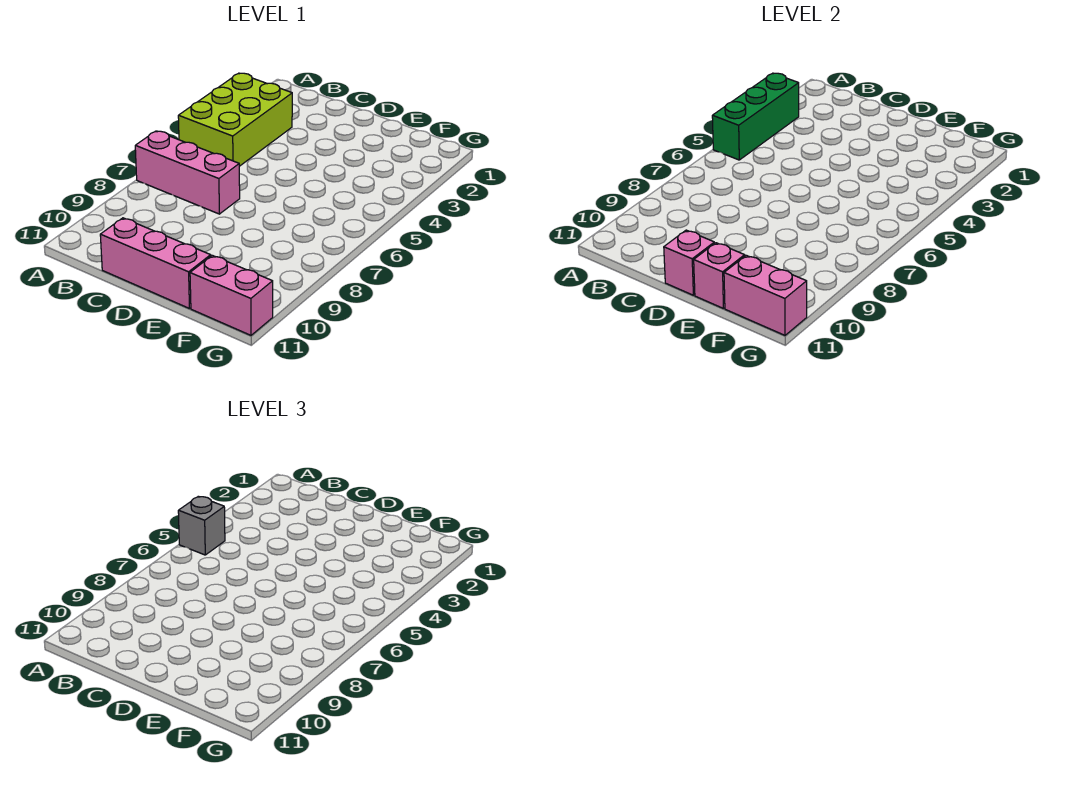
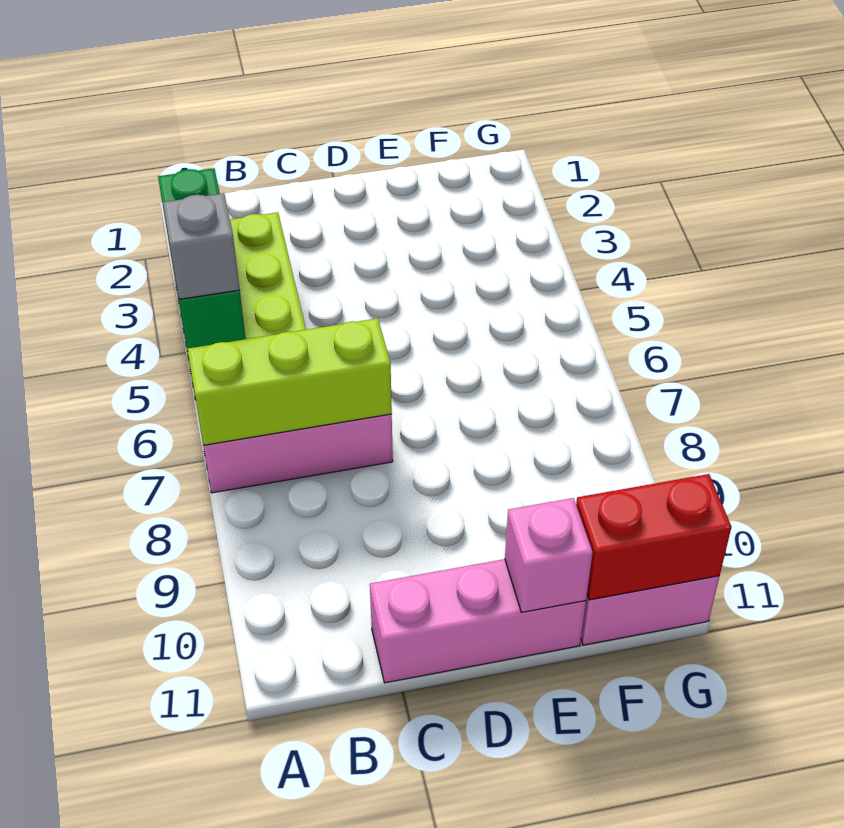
none -> lime brick A7:C7 level 2
pink brick D11 level 2 -> none
pink brick F11:G11 level 2 -> red brick F11:G11 level 2

